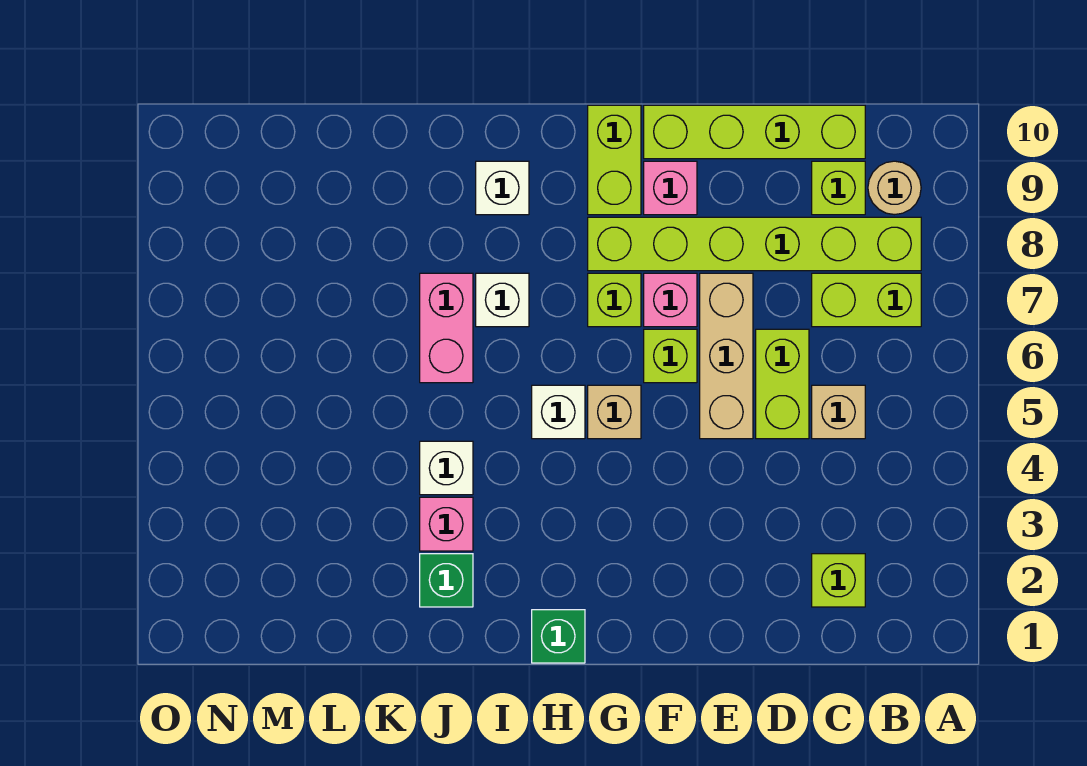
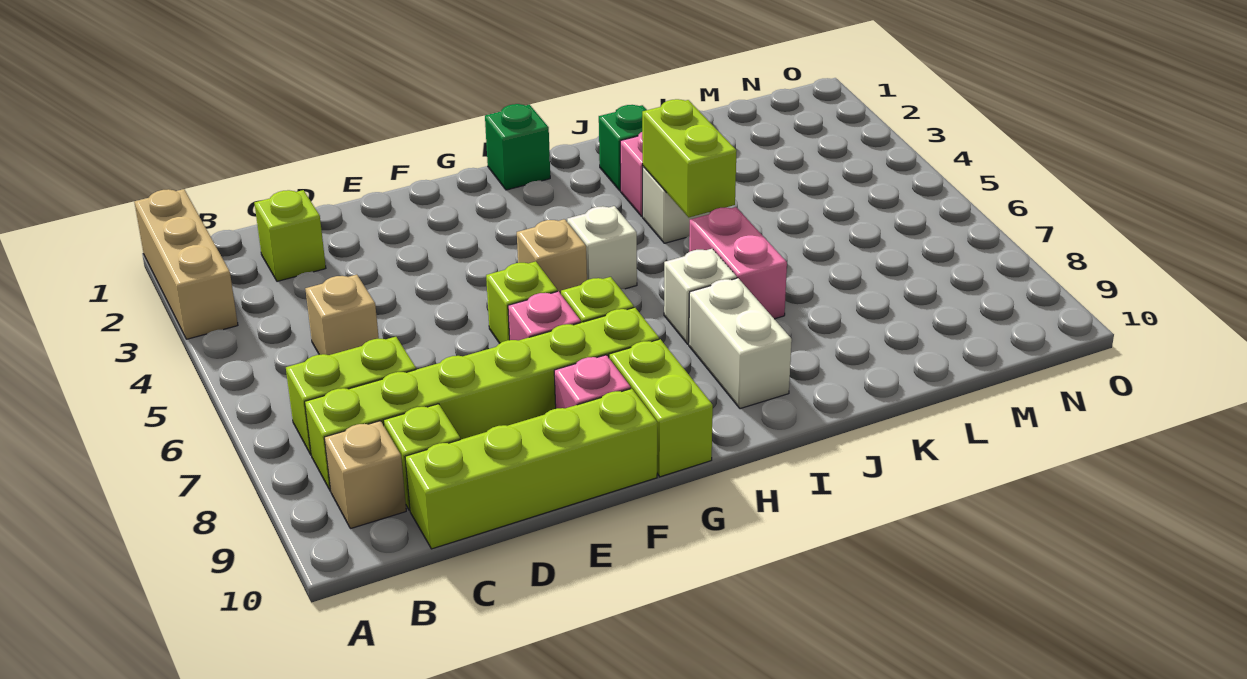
tan round brick B9 level 1 -> tan brick B9 level 1
lime brick D5:D6 level 1 -> lime brick J4:J5 level 2
tan brick E5:E7 level 1 -> tan brick A1:A3 level 1
white brick I9 level 1 -> white brick I8:I9 level 1

